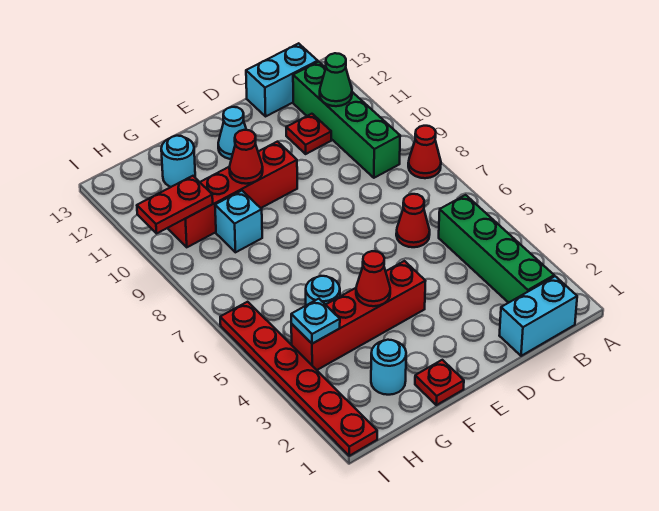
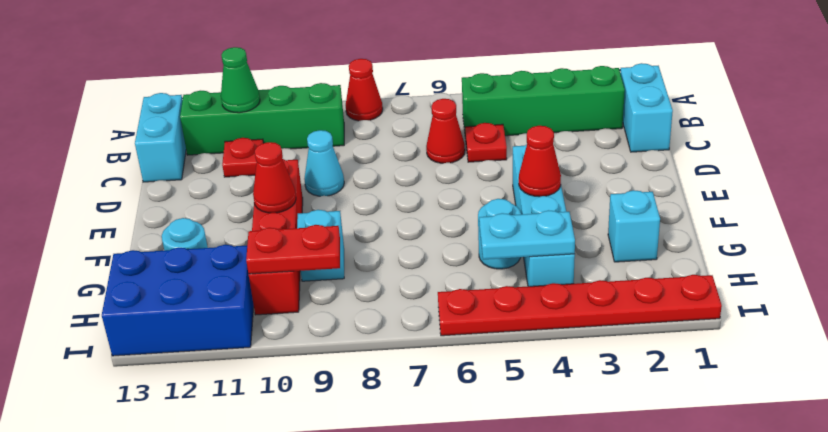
red brick E4:H4 level 1 -> cyan brick E4:H4 level 1
cyan cone E12 level 1 -> cyan cone D9 level 1
red plate F1 level 1 -> red plate C5 level 1
cyan round brick G2 level 1 -> cyan brick G2 level 1
cyan plate H4 level 2 -> cyan plate H4:H5 level 2
red plate H10:I10 level 2 -> red plate H9:H10 level 2
none -> blue brick H11:I13 level 1

